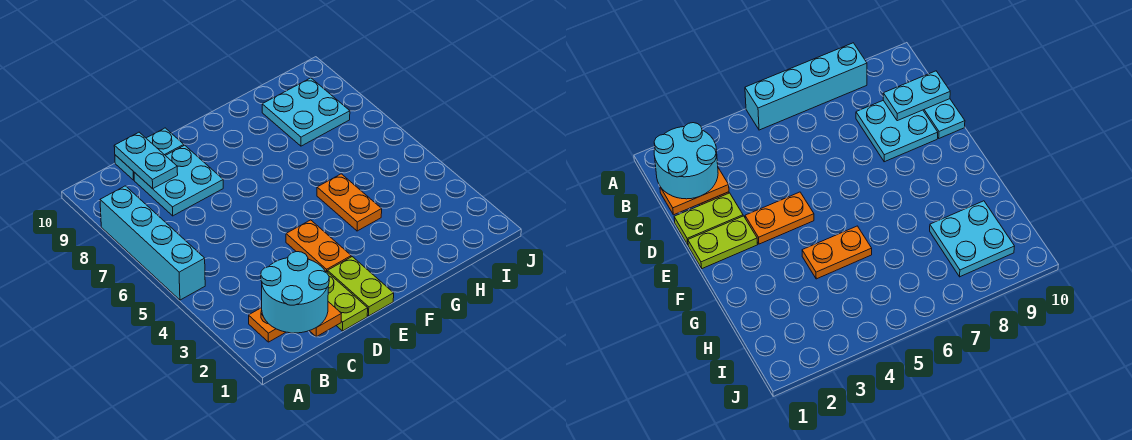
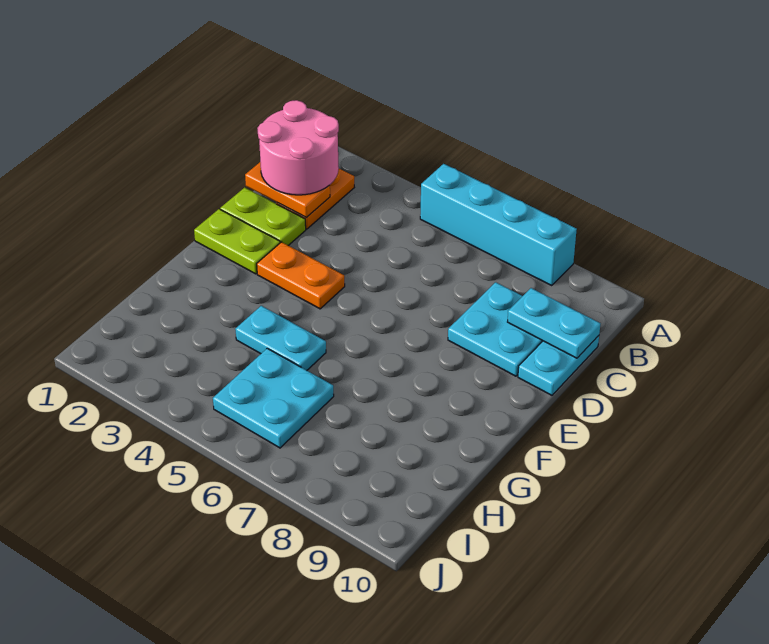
cyan round brick B1:C2 level 3 -> pink round brick B1:C2 level 3
orange plate G4:G5 level 1 -> cyan plate G4:G5 level 1
cyan plate H8:I9 level 1 -> cyan plate H5:I6 level 1

